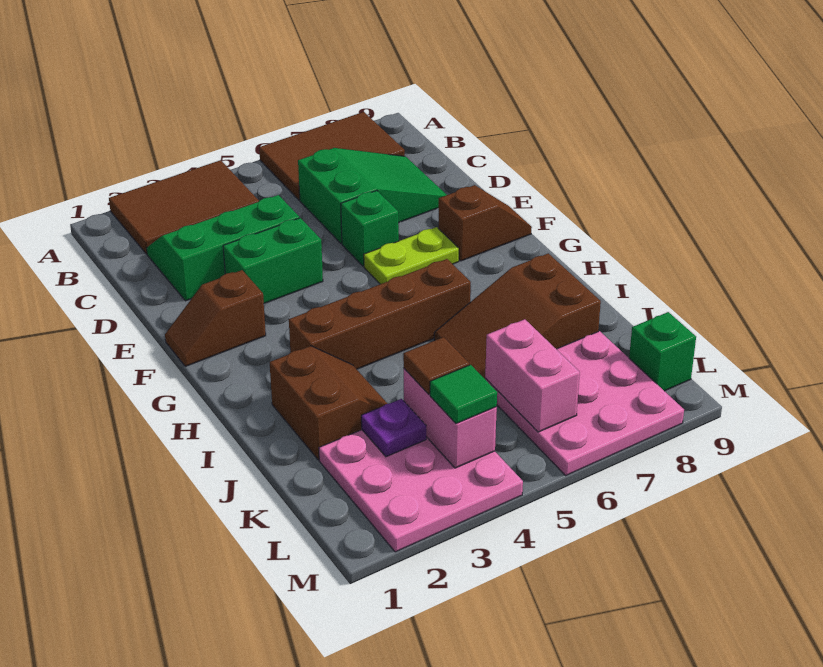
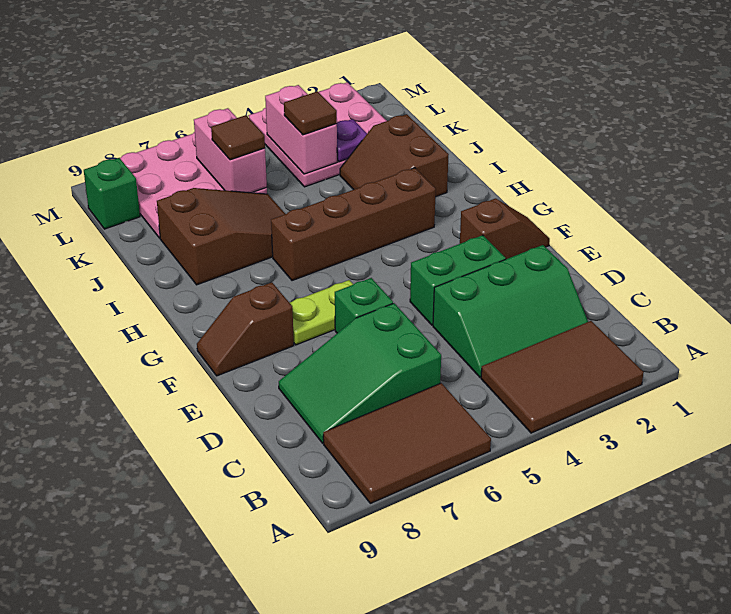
none -> brown tile K6 level 3
green tile L4 level 3 -> none

